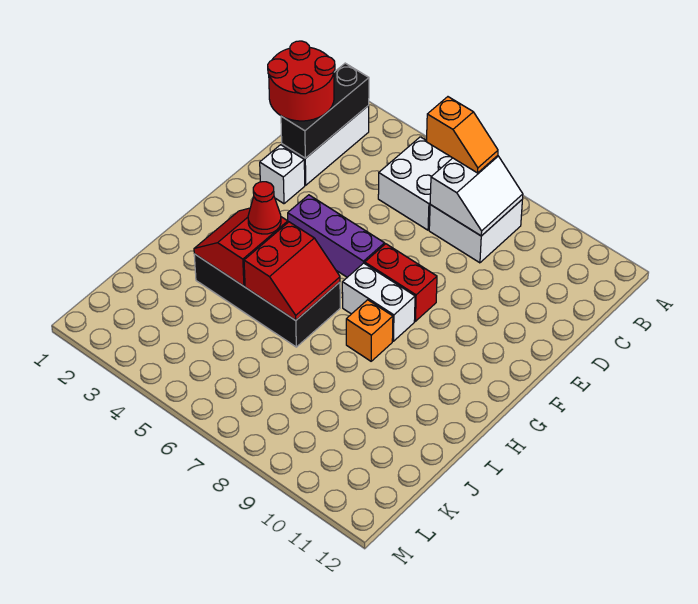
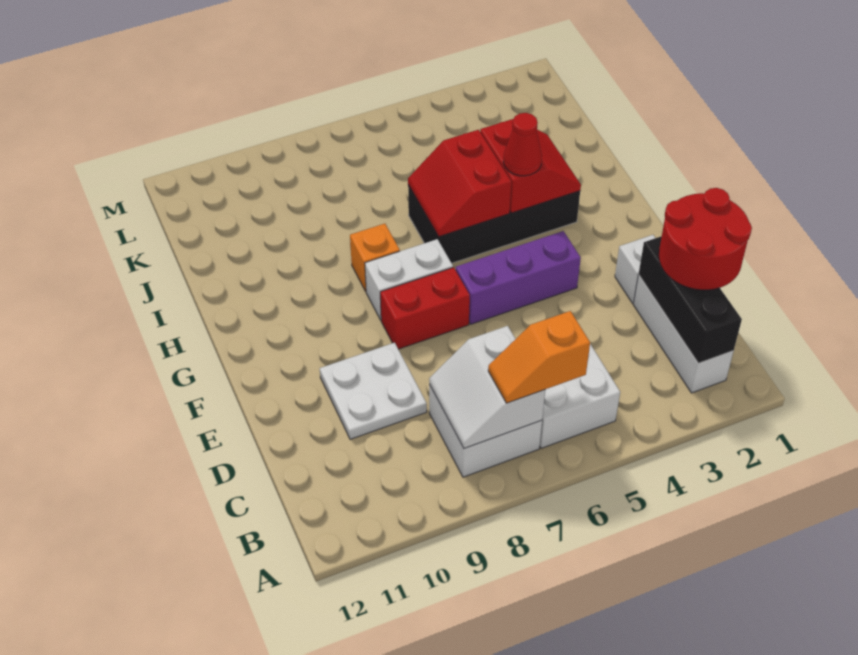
none -> white plate D9:E10 level 1

